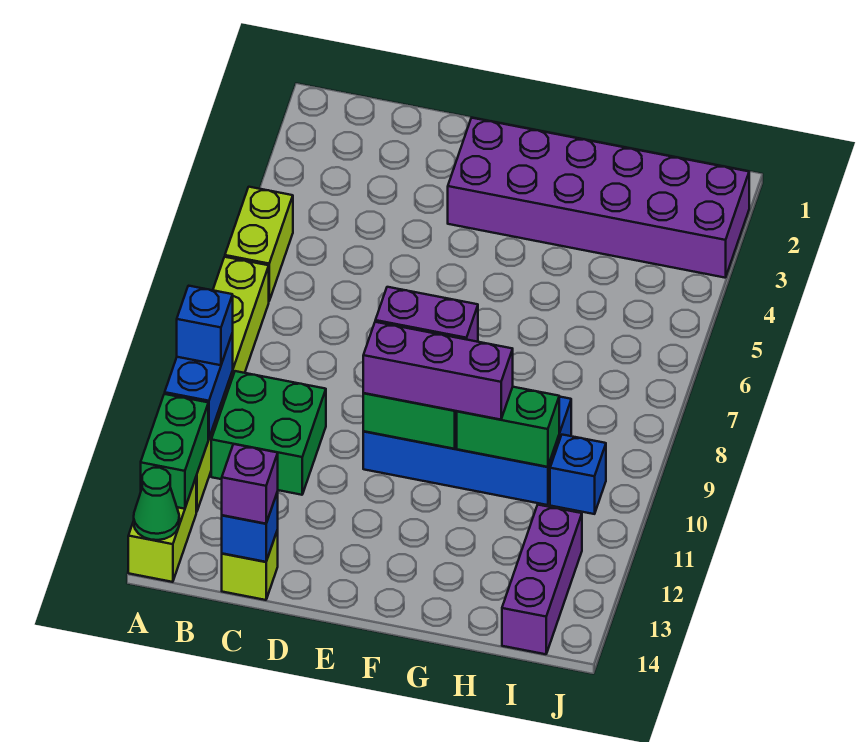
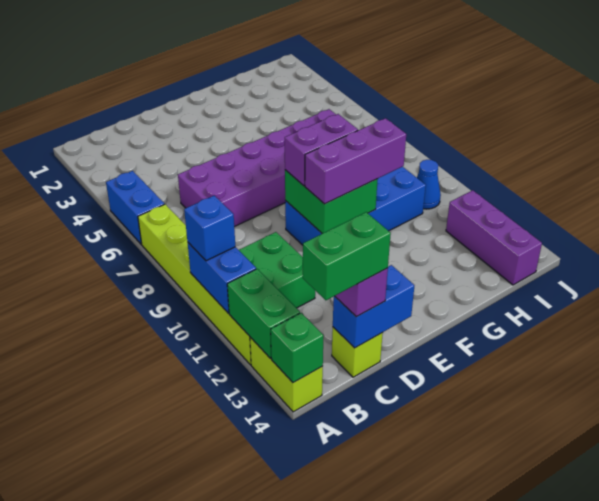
lime brick A5:A6 level 1 -> blue brick A5:A6 level 1
green cone A14 level 2 -> green brick A14 level 2
blue brick C14 level 2 -> blue brick C14:D14 level 2
purple brick E2:J3 level 1 -> purple brick C6:H7 level 1
green brick G10:H10 level 2 -> green brick B14:C14 level 4
blue brick I10 level 1 -> blue cone I10 level 1

